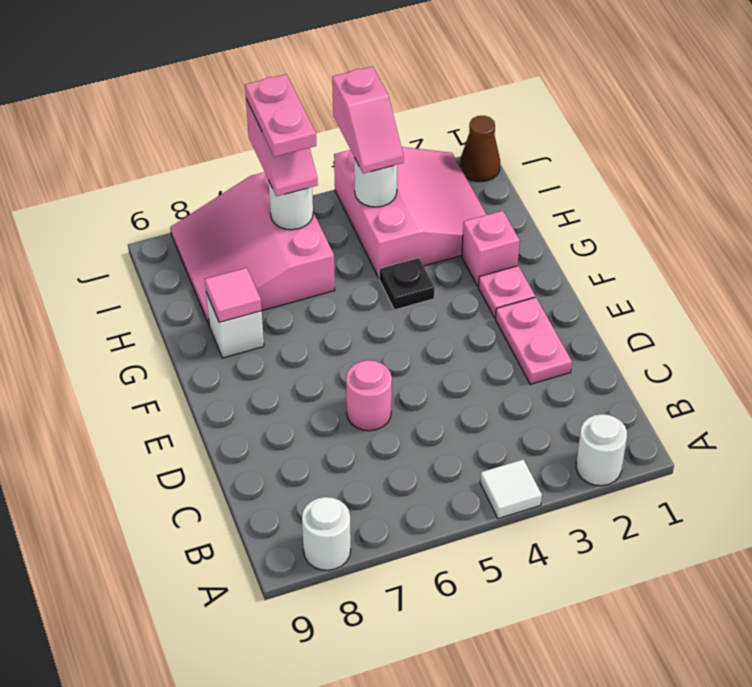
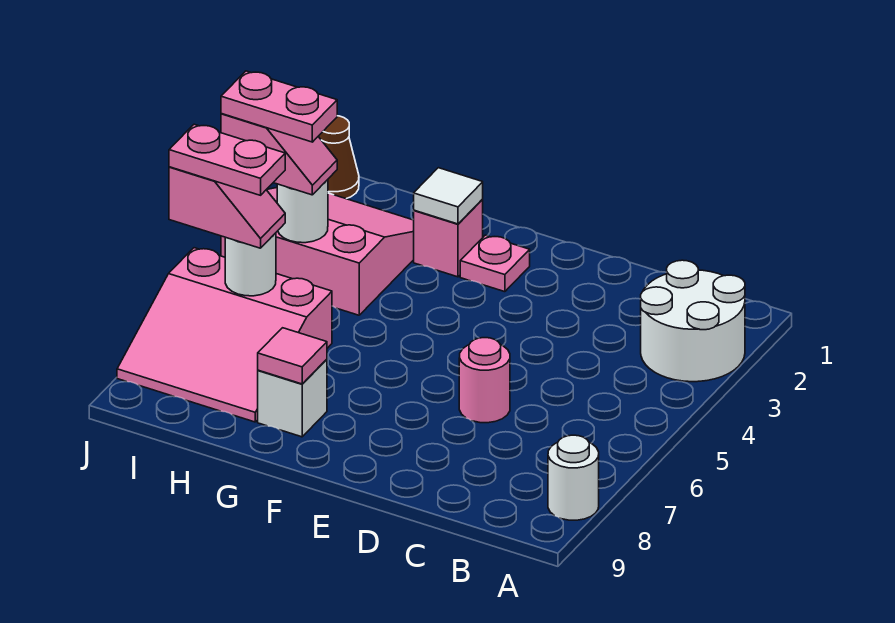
white round brick A2 level 1 -> white round brick A2:B3 level 1
white tile A4 level 1 -> white tile G2 level 2
pink plate D2:E2 level 1 -> pink plate I4:J4 level 4
black plate G4 level 1 -> none

